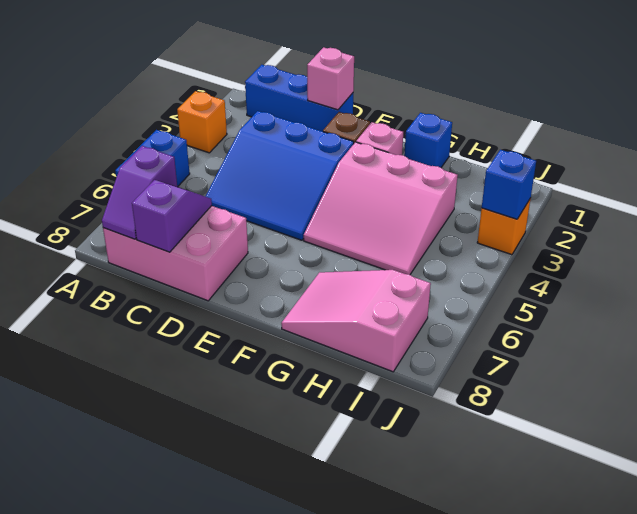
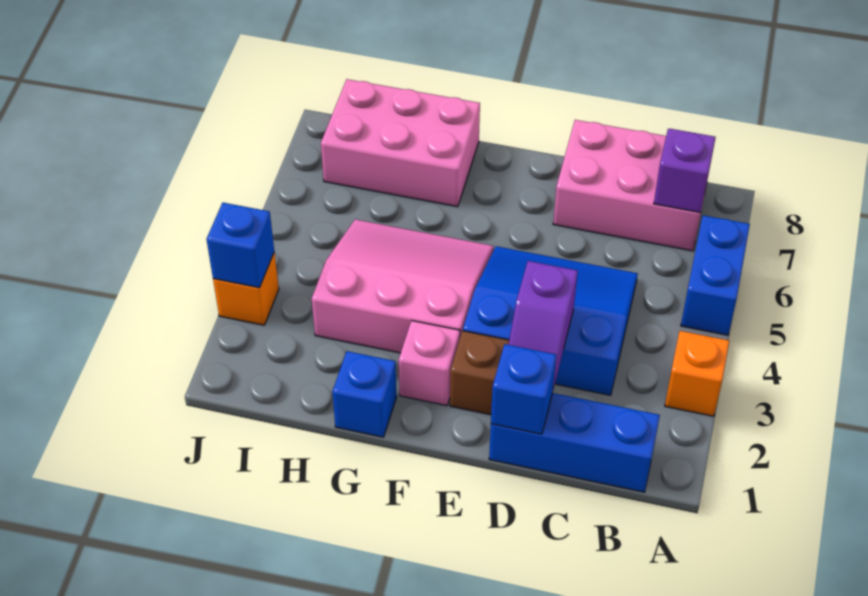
purple slope C7:C8 level 2 top 8 -> purple slope D2:D3 level 2 top 3
pink brick D1 level 2 -> blue brick D1 level 2
pink slope G7:I8 level 1 top I -> pink brick G7:I8 level 1

